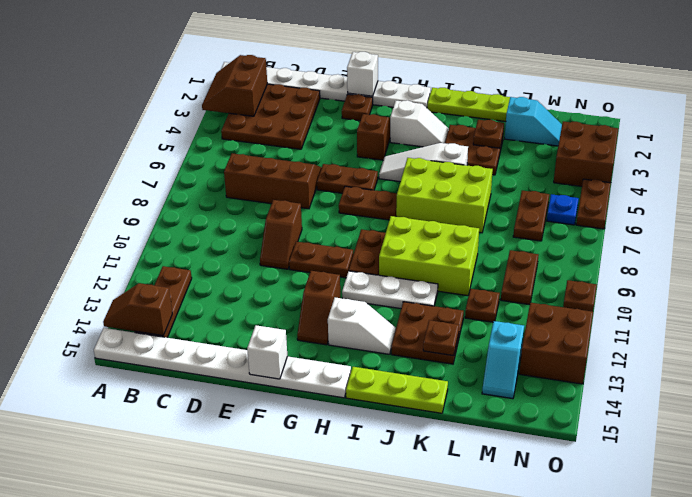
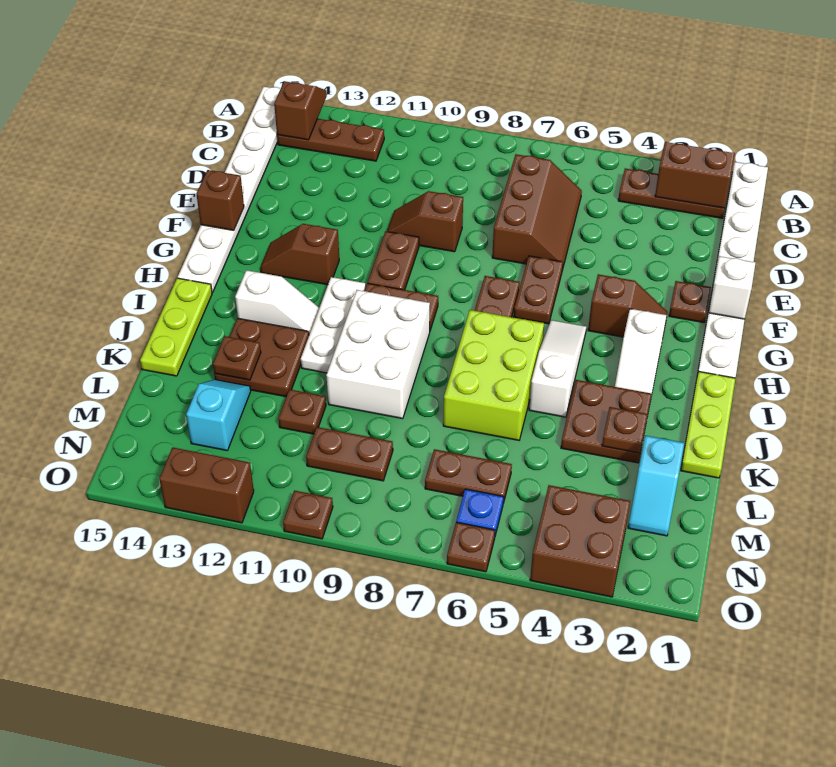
brown plate B2:D4 level 1 -> brown plate B2:B4 level 1
white brick F15 level 2 -> brown brick F15 level 2
white slope H13:I13 level 1 top H -> white slope I12:I13 level 1 top 13
lime brick I9:K10 level 1 -> white brick I9:K10 level 1
cyan slope M13:M14 level 1 top 13 -> cyan slope L13:M13 level 1 top M
brown brick N12:O13 level 1 -> brown brick O12:O13 level 1
brown plate O5:O6 level 1 -> brown plate O6 level 1

